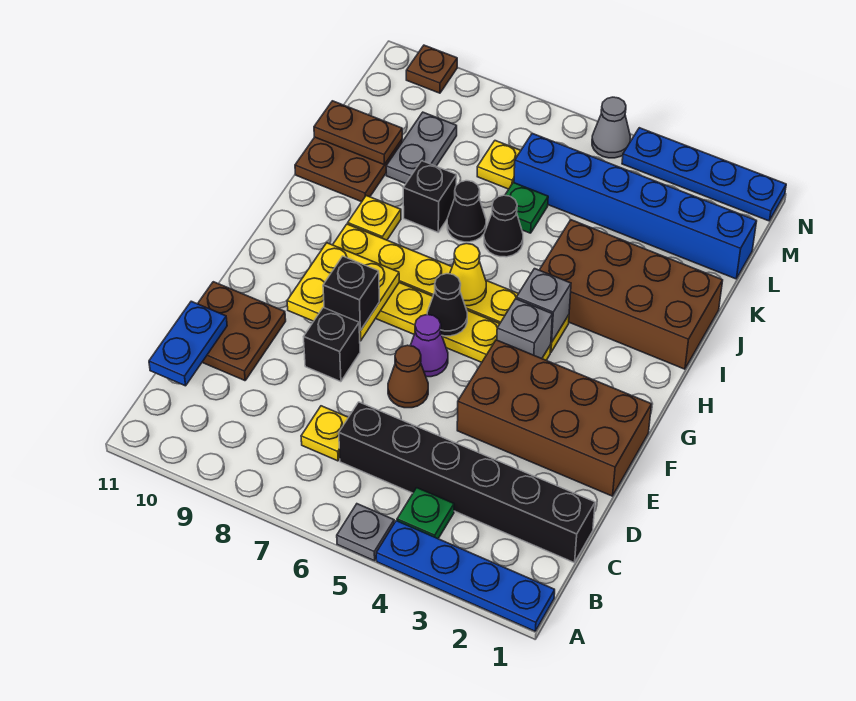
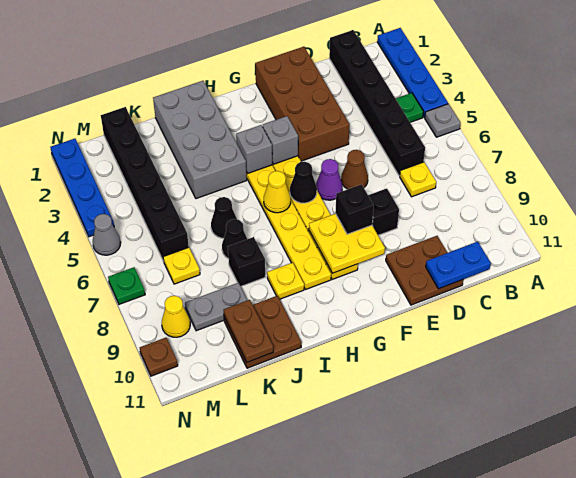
brown brick I1:J4 level 1 -> grey brick I1:J4 level 1
green plate K6 level 1 -> green plate N7 level 1
blue brick L1:L6 level 1 -> black brick L1:L6 level 1
none -> yellow cone M9 level 1

